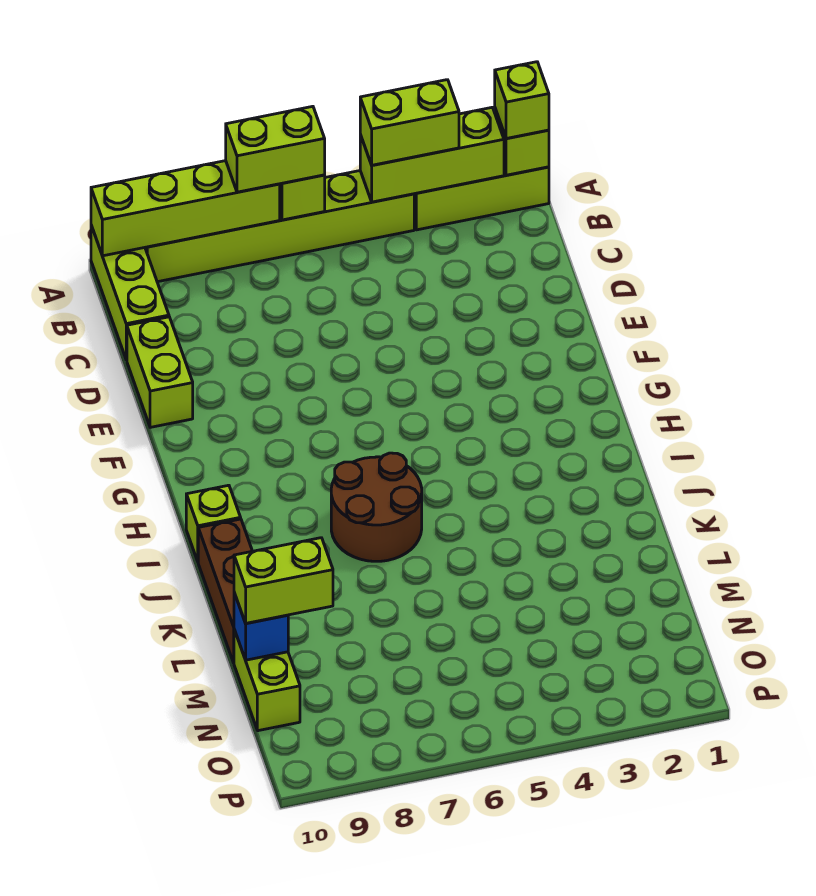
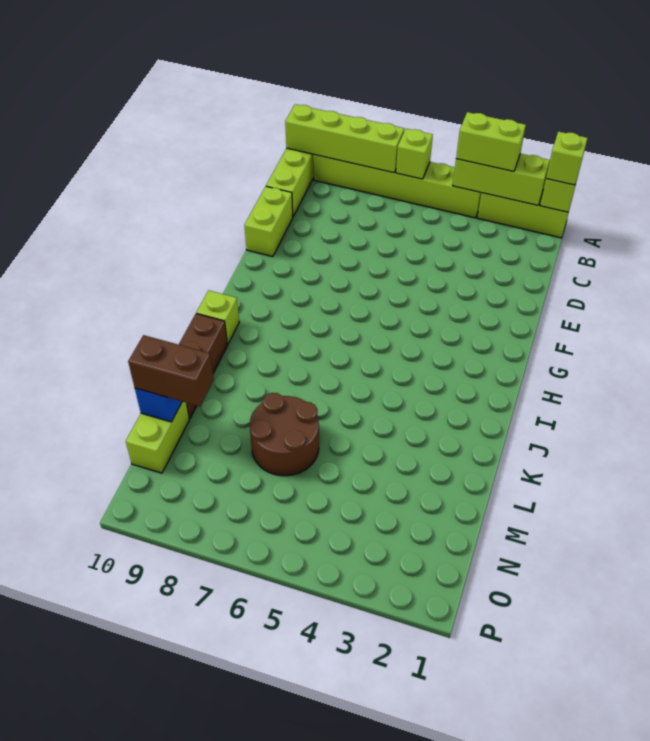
lime brick A6:A7 level 3 -> none
brown round brick I6:J7 level 1 -> brown round brick L6:M7 level 1
lime brick M9:M10 level 3 -> brown brick M9:M10 level 3

